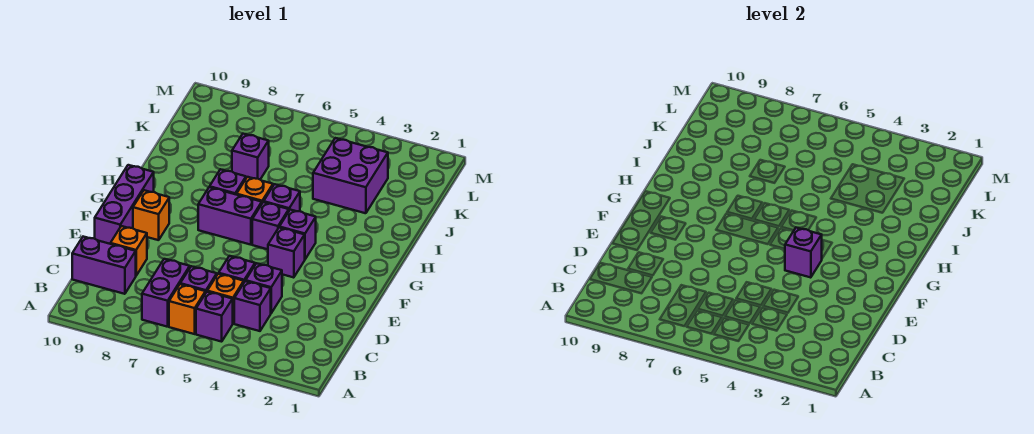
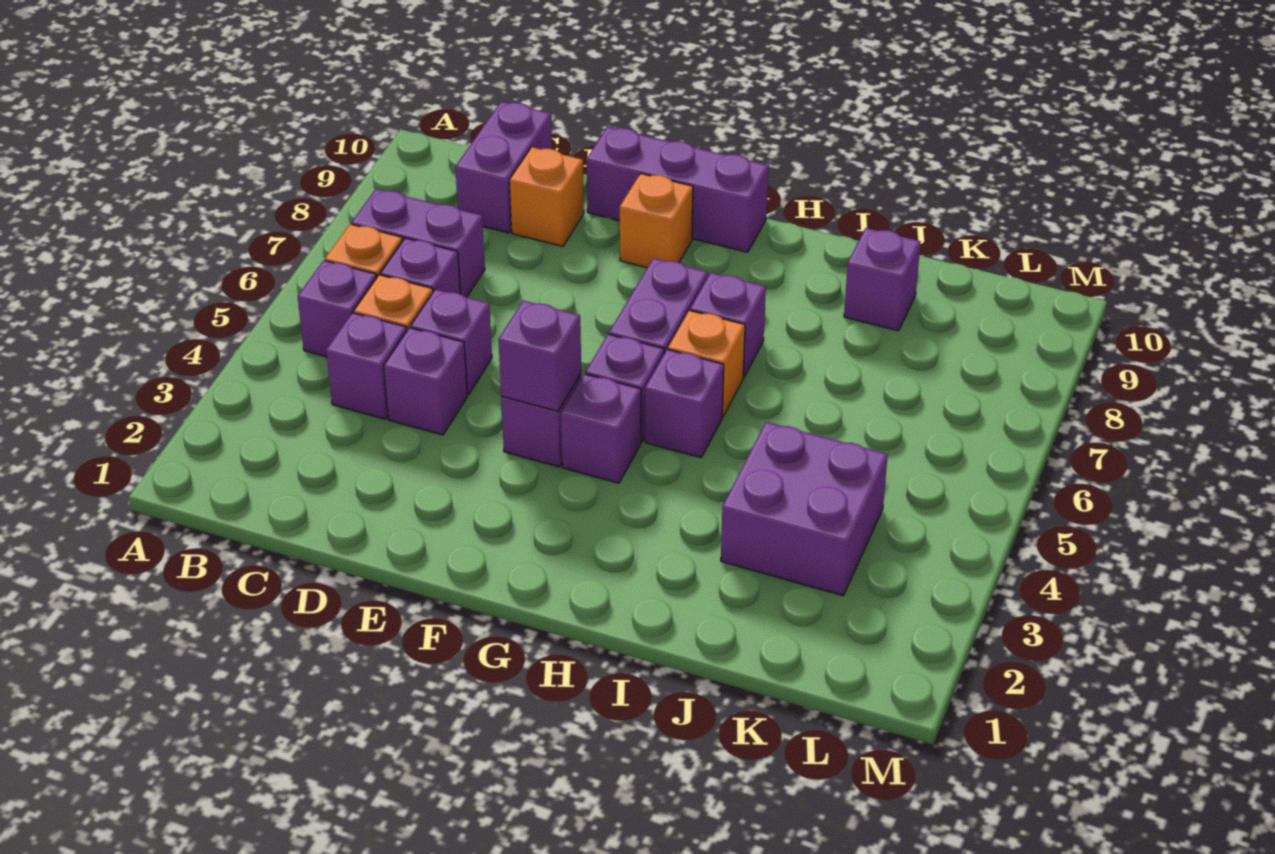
purple brick J7 level 1 -> purple brick J9 level 1

